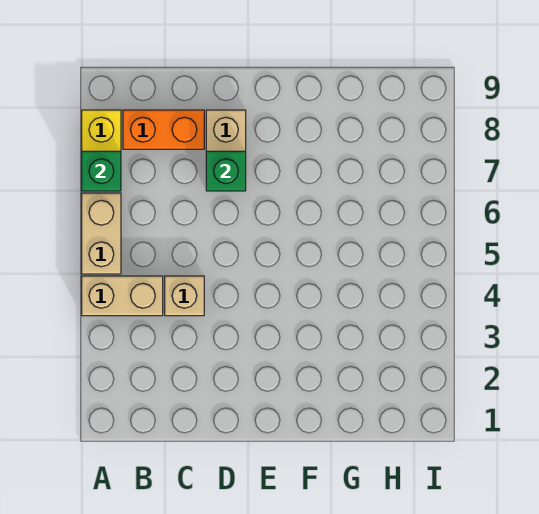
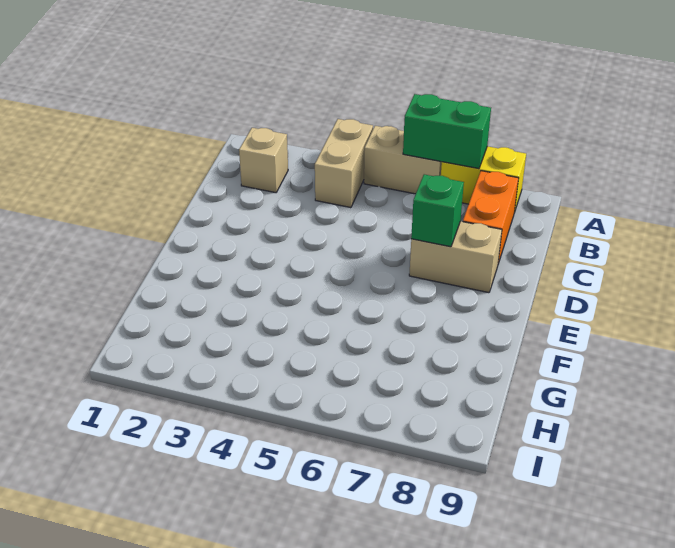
green brick A7 level 2 -> green brick A6:A7 level 2
tan brick C4 level 1 -> tan brick B2 level 1

